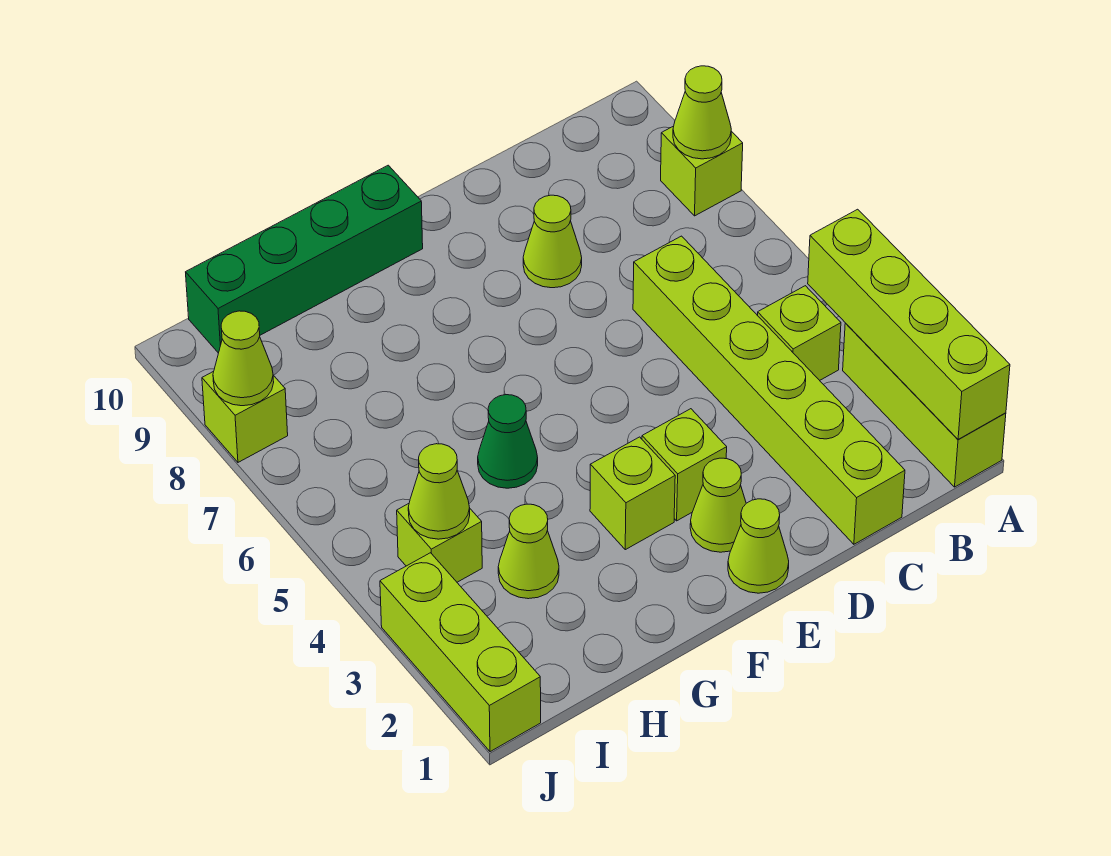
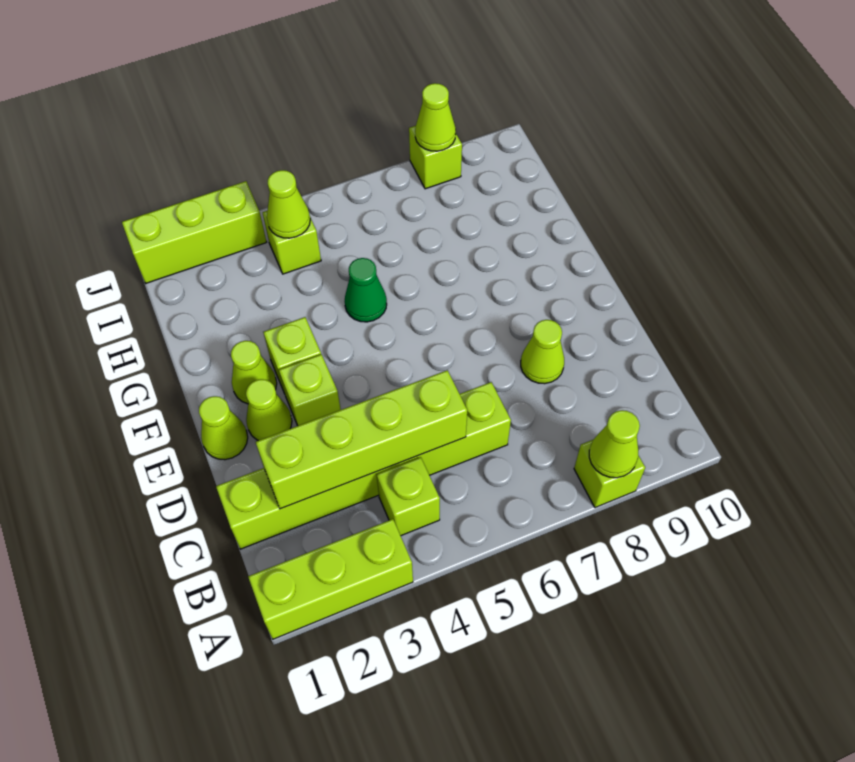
lime brick A1:A4 level 2 -> lime brick C2:C5 level 2
green brick F10:I10 level 1 -> none
lime cone H3 level 1 -> lime cone F2 level 1

